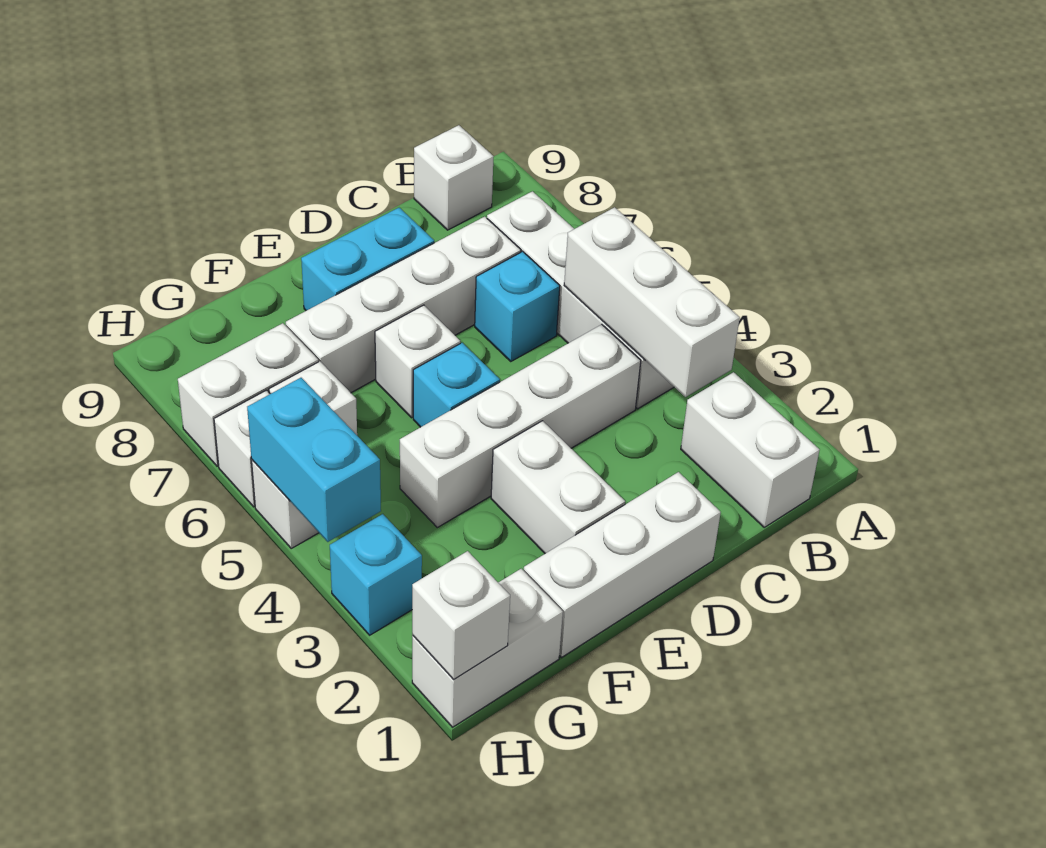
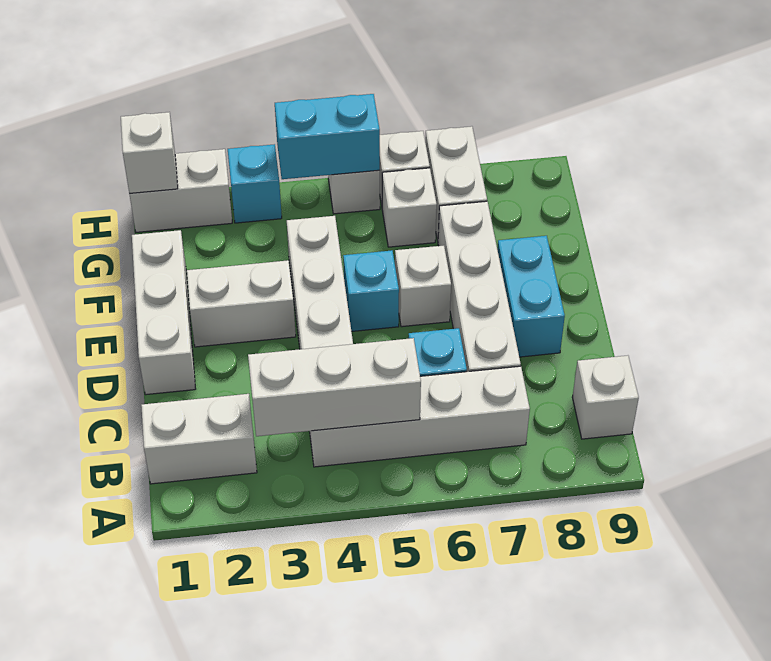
white brick G1:H1 level 1 -> white brick H1:H2 level 1

